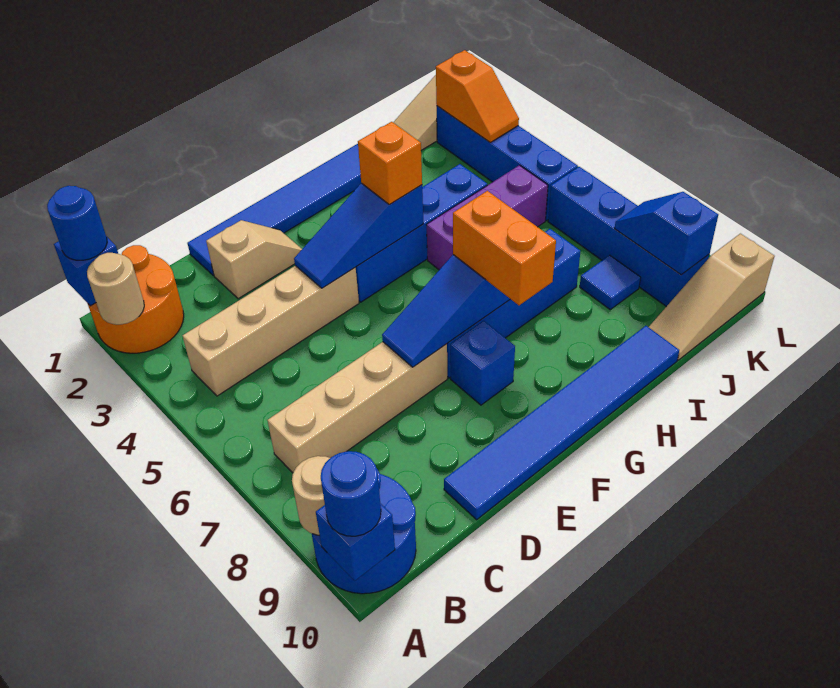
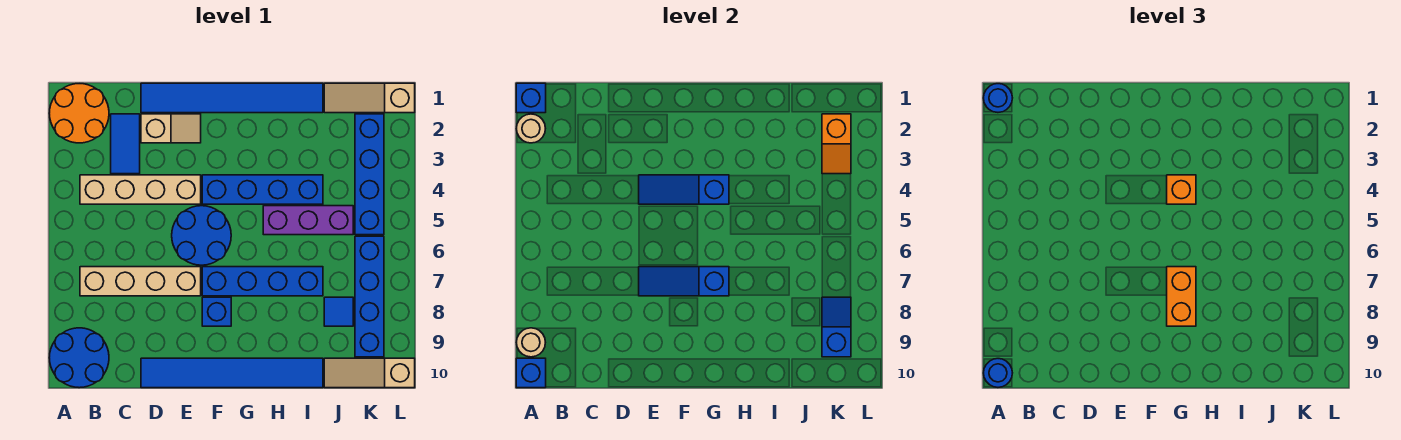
none -> blue tile C2:C3 level 1
none -> blue round brick E5:F6 level 1

